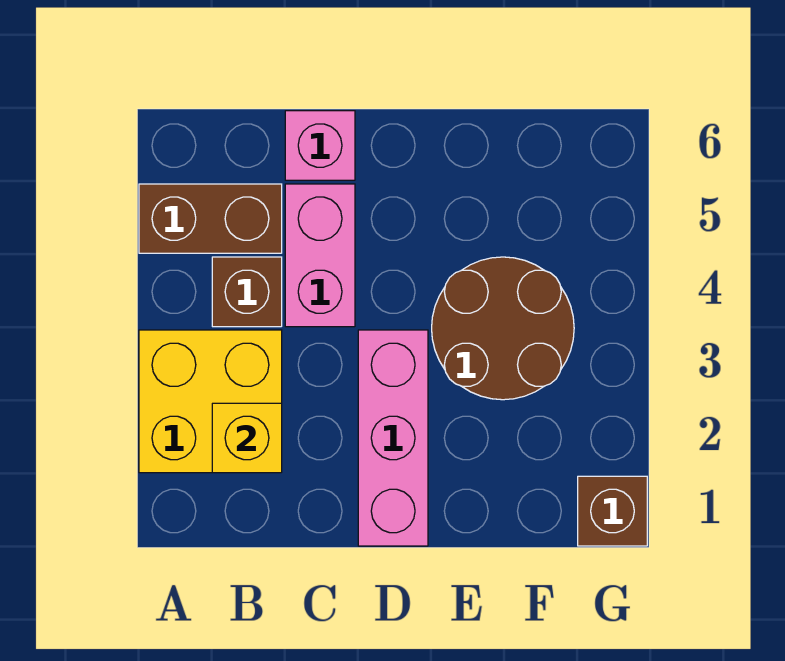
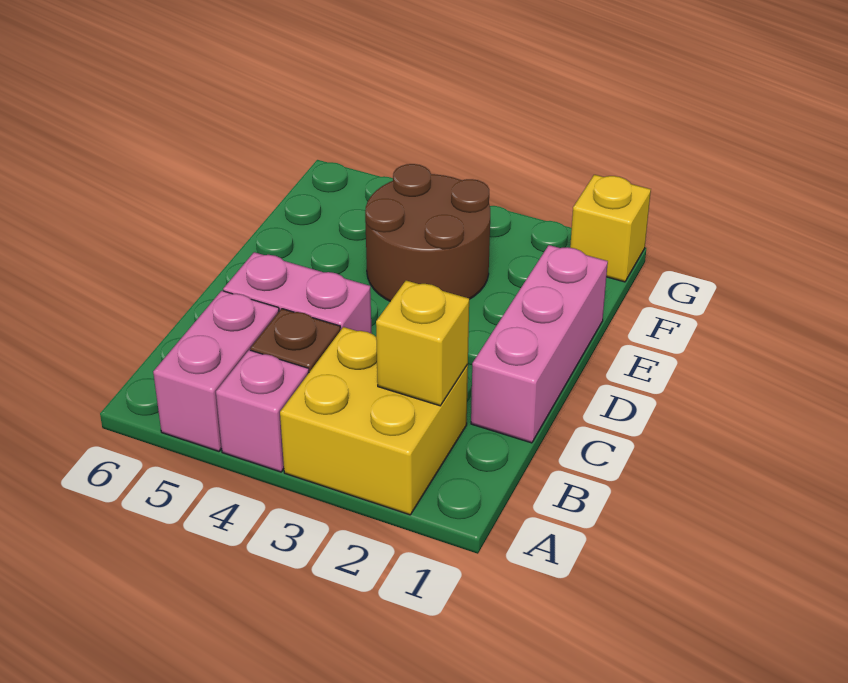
brown brick A5:B5 level 1 -> pink brick A5:B5 level 1
pink brick C6 level 1 -> pink brick A4 level 1
pink brick D1:D3 level 1 -> pink brick C1:E1 level 1
brown brick G1 level 1 -> yellow brick G1 level 1

